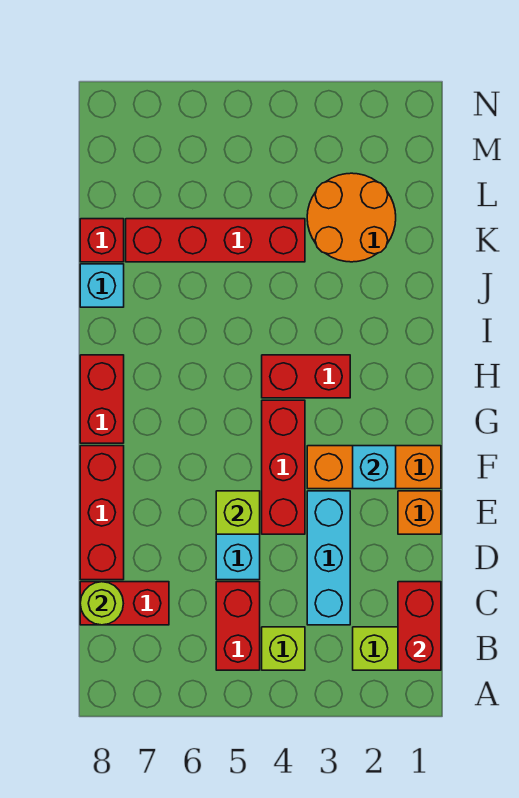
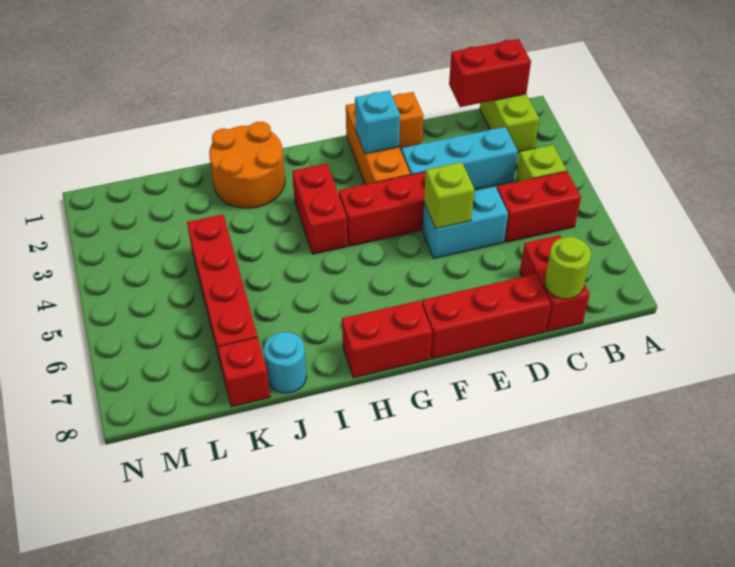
cyan brick J8 level 1 -> cyan round brick J8 level 1
orange round brick K2:L3 level 1 -> orange round brick I1:J2 level 1

